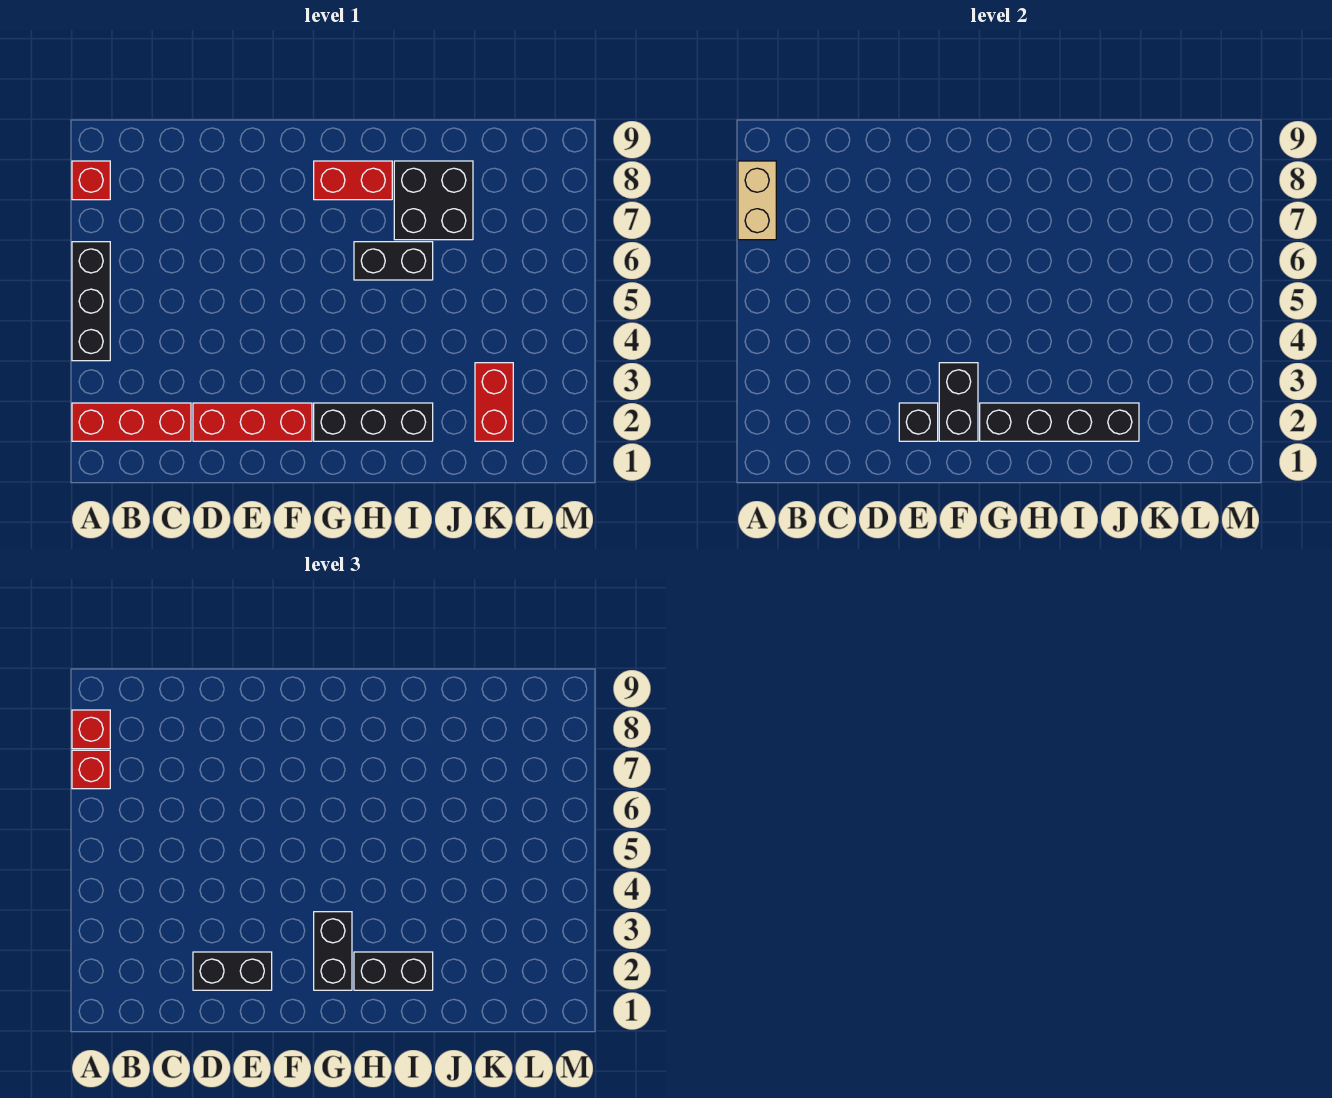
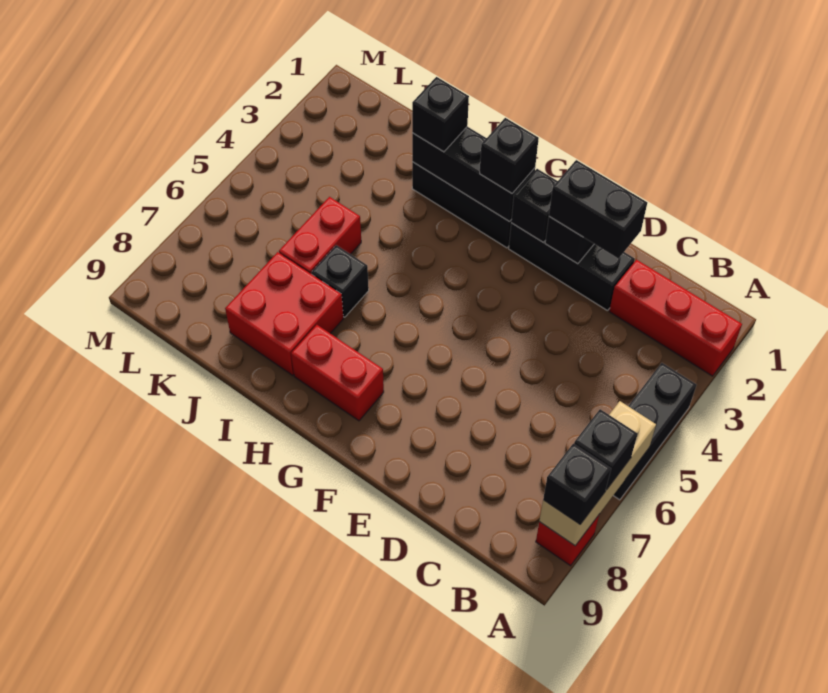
tan brick A7:A8 level 2 -> tan brick A6:A8 level 2
red brick A7 level 3 -> black brick A7 level 3
red brick A8 level 3 -> black brick A8 level 3
red brick D2:F2 level 1 -> black brick D2:F2 level 1
black brick F2:F3 level 2 -> black brick F2 level 2
black brick G2:J2 level 2 -> black brick G2:I2 level 2
black brick G2:G3 level 3 -> black brick G2 level 3
black brick H2:I2 level 3 -> black brick I2 level 3
black brick H6:I6 level 1 -> black brick I6 level 1
black brick I7:J8 level 1 -> red brick I7:J8 level 1
red brick K2:K3 level 1 -> red brick J5:J6 level 1

